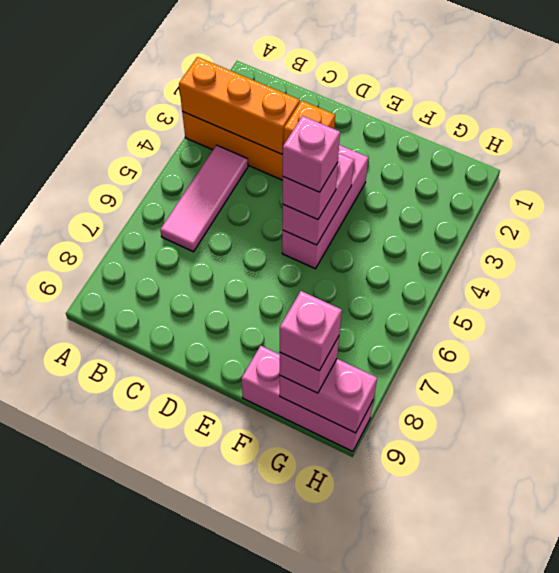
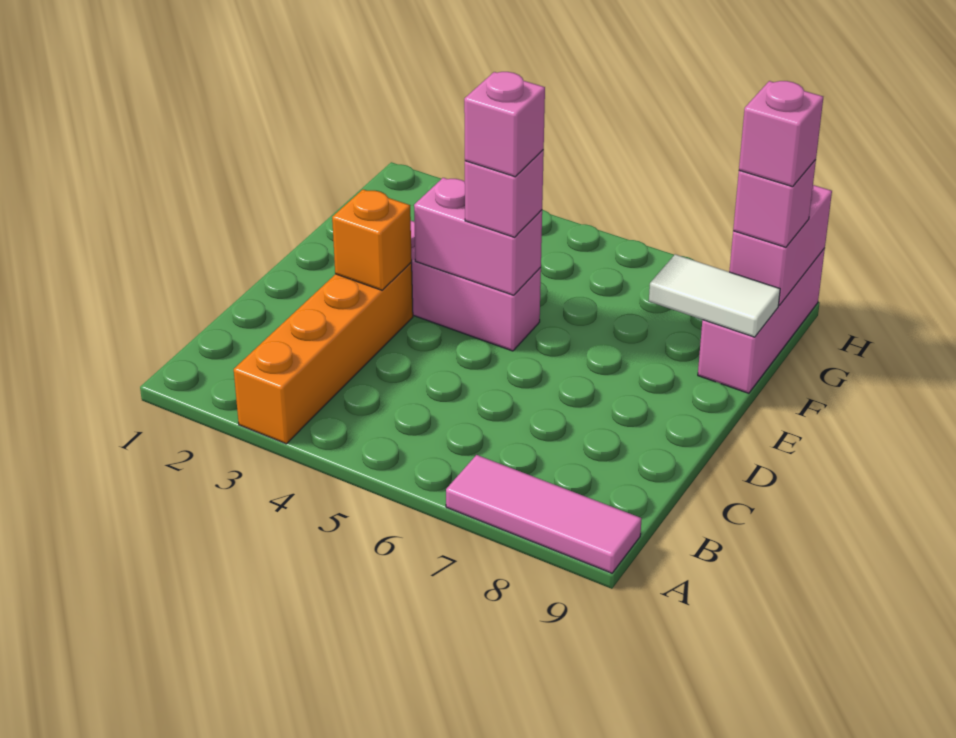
orange brick A3:C3 level 2 -> none
pink tile B4:B6 level 1 -> pink tile A7:A9 level 1
none -> white tile F8:F9 level 2

